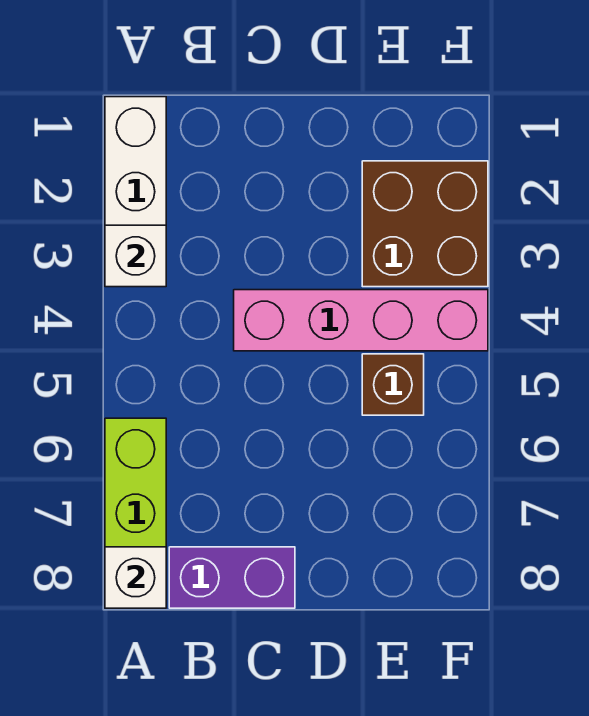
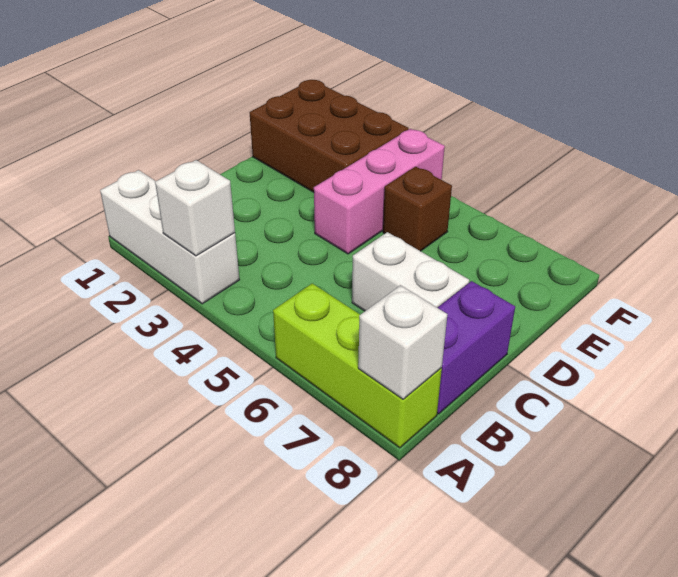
pink brick C4:F4 level 1 -> pink brick D4:F4 level 1
none -> white brick C6:C7 level 1
brown brick E2:F3 level 1 -> brown brick E1:F3 level 1

